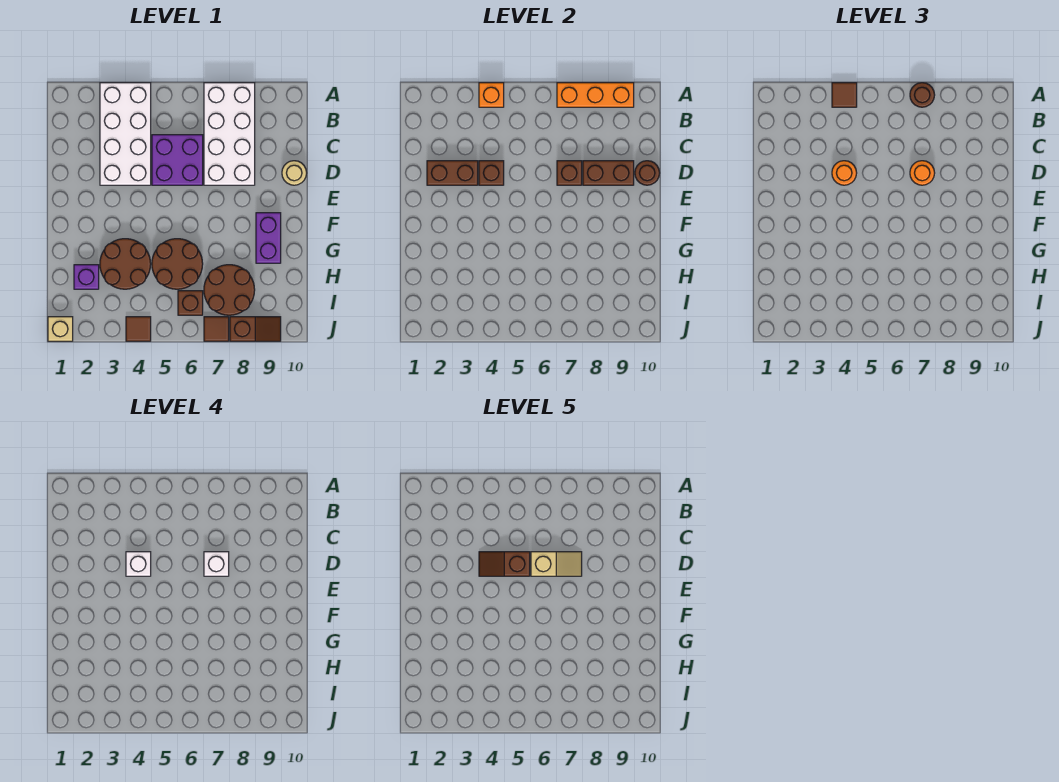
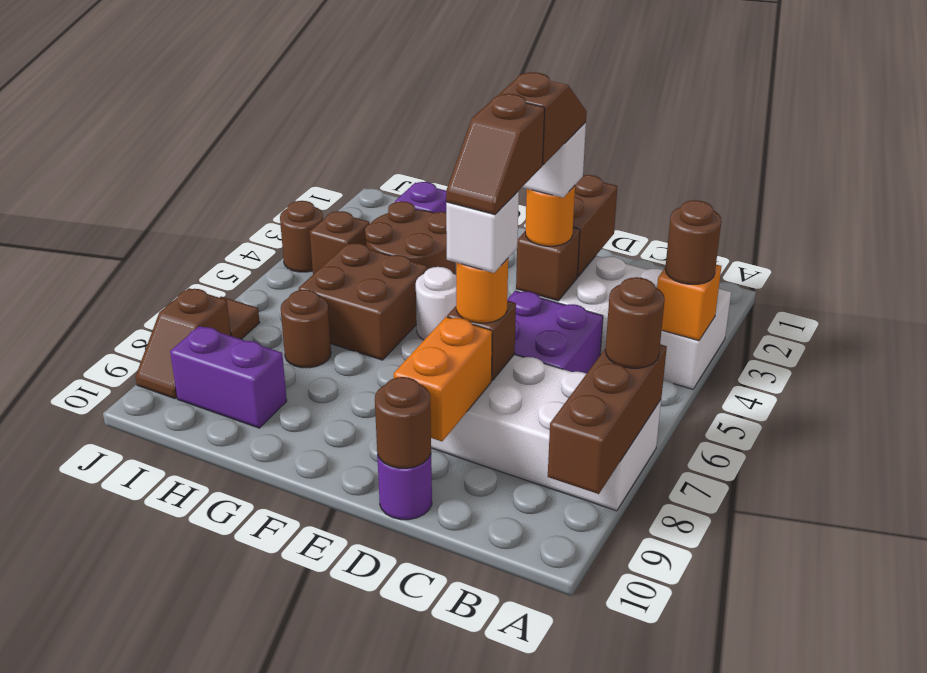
brown tile A4 level 3 -> brown round brick A4 level 3
orange brick A7:A9 level 2 -> brown brick A7:A9 level 2
tan slope D6:D7 level 5 top 6 -> brown slope D6:D7 level 5 top 6
brown brick D8:D9 level 2 -> orange brick D8:D9 level 2
tan round brick D10 level 1 -> purple round brick D10 level 1
none -> white round brick F5 level 1
purple brick F9:G9 level 1 -> purple brick H9:I9 level 1
brown round brick G5:H6 level 1 -> brown brick G5:H6 level 1
brown round brick H7:I8 level 1 -> brown round brick H7 level 1
brown brick I6 level 1 -> brown brick I4 level 1
tan brick J1 level 1 -> none
brown tile J4 level 1 -> brown round brick J4 level 1

